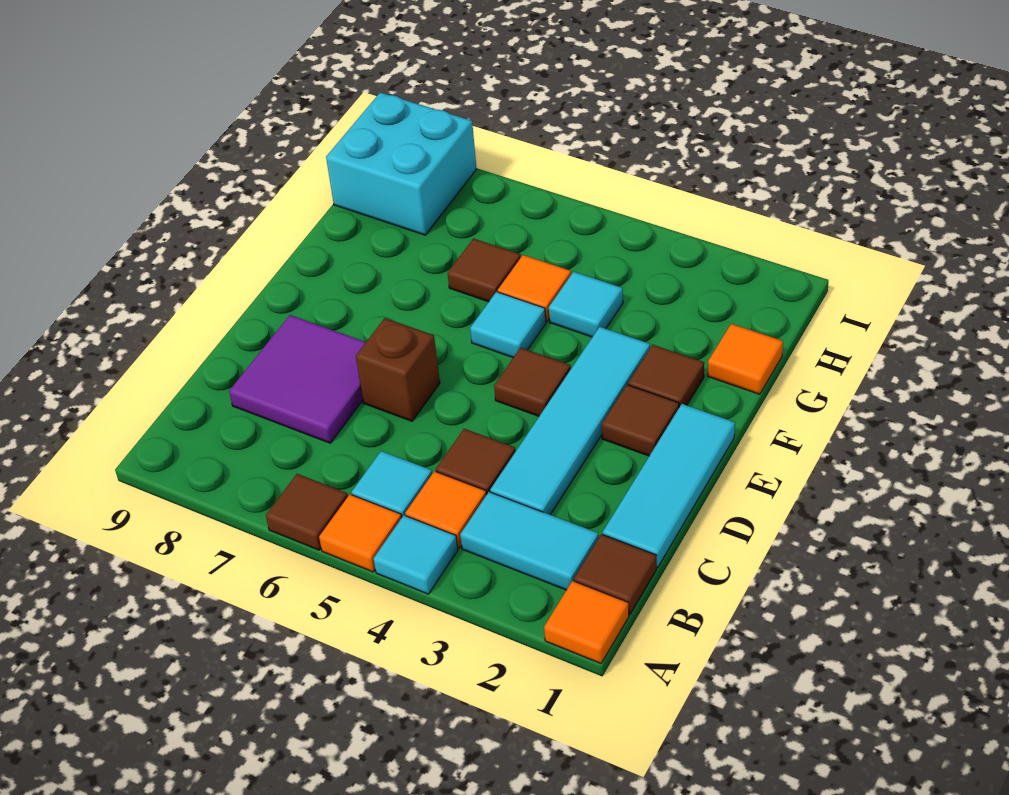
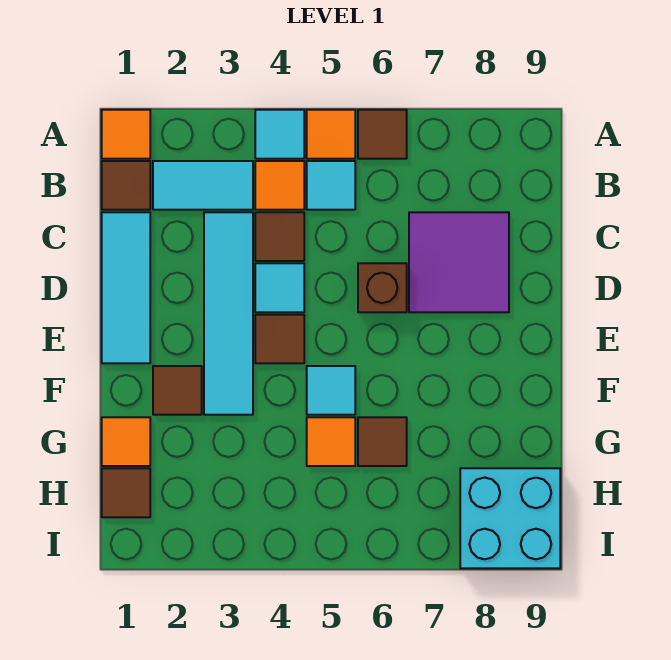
brown tile E2 level 1 -> brown tile H1 level 1
cyan tile G4 level 1 -> cyan tile D4 level 1

